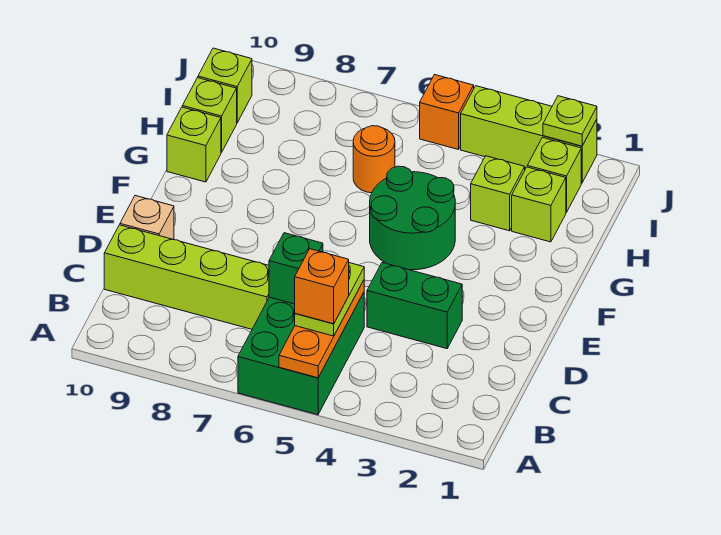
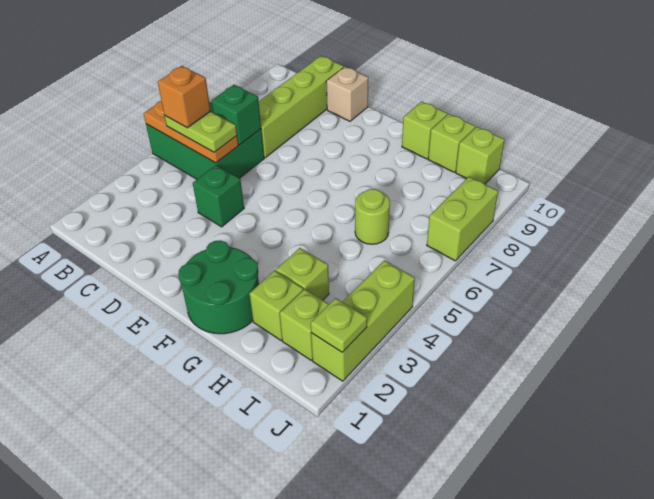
green brick D3:D4 level 1 -> green brick D4 level 1
green round brick F4:G5 level 1 -> green round brick F1:G2 level 1
orange round brick H6 level 1 -> lime round brick H6 level 1
orange brick J5 level 1 -> none
none -> lime brick J7:J8 level 1

